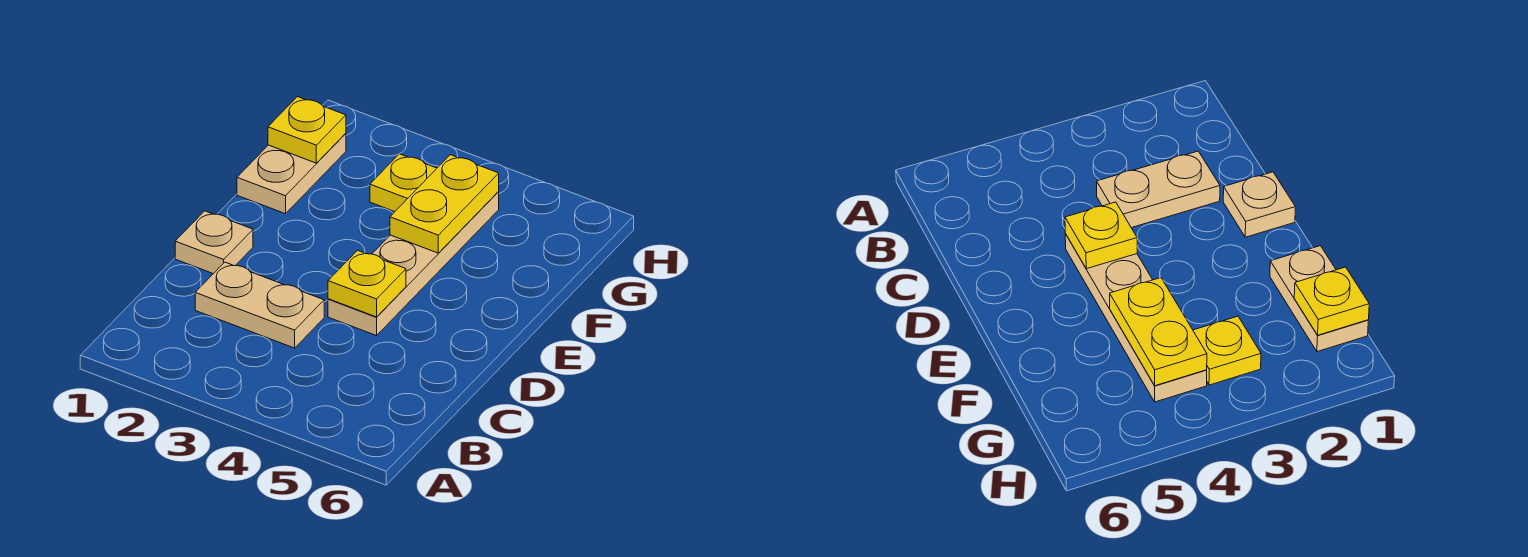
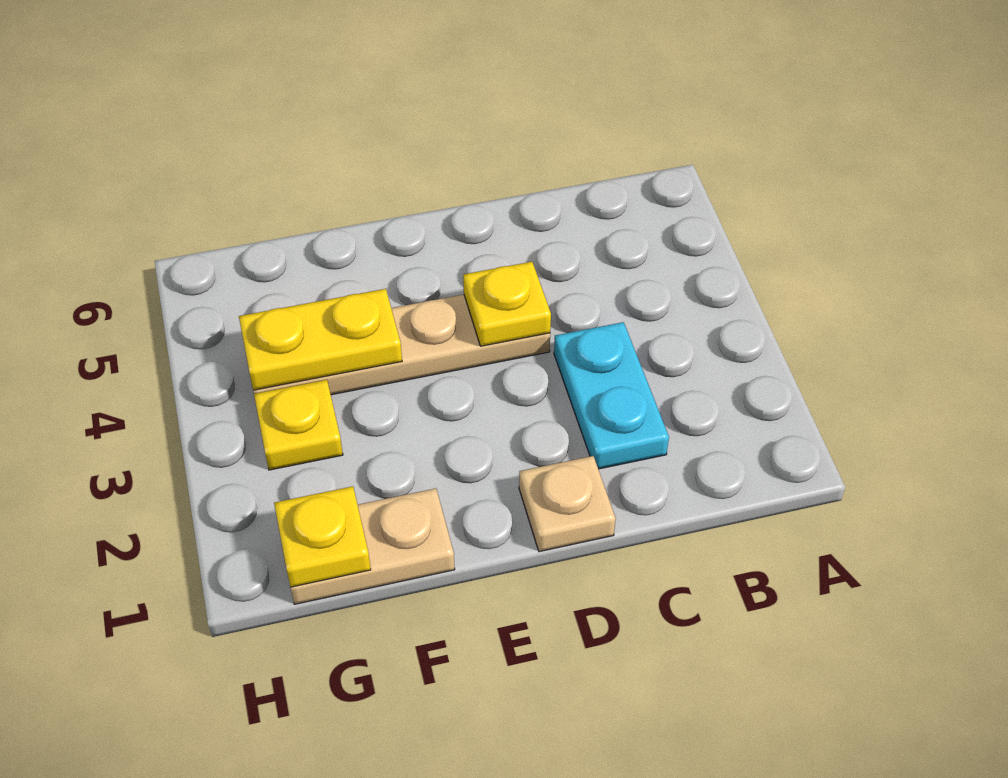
tan plate C2:C3 level 1 -> cyan plate C2:C3 level 1

